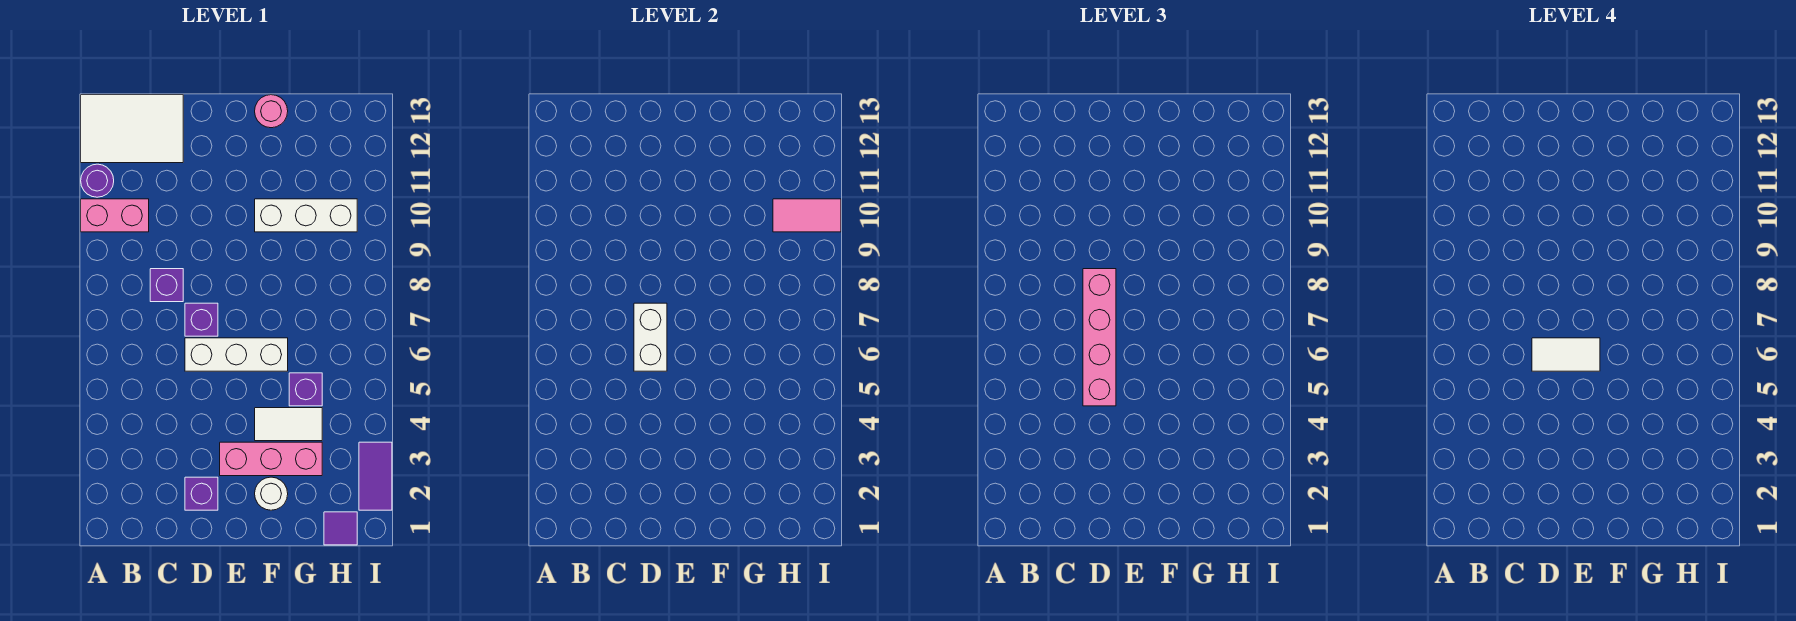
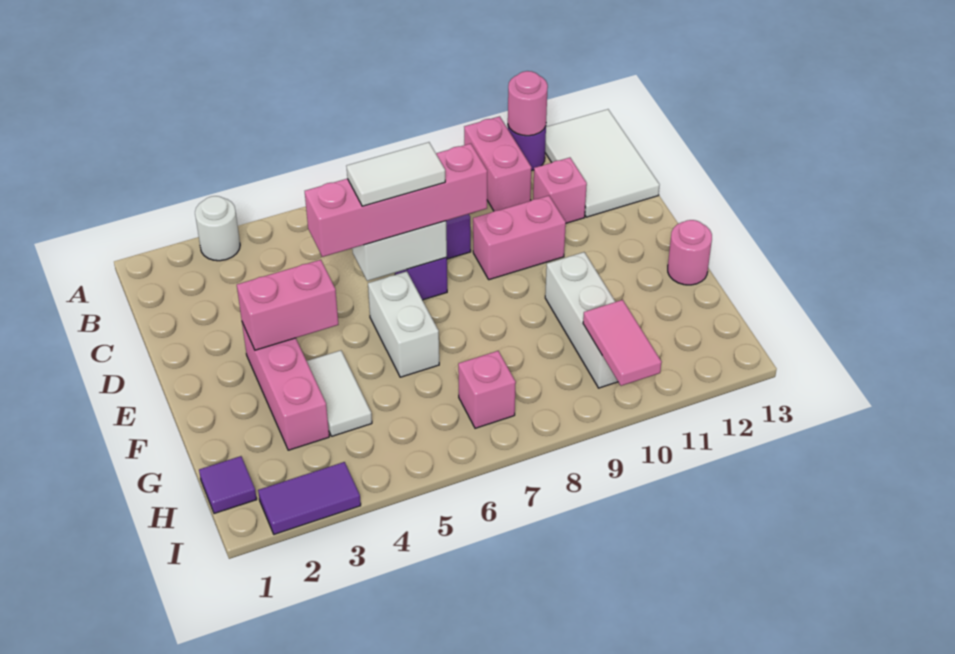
none -> pink round brick A11 level 2
none -> pink brick C11 level 1
purple brick D2 level 1 -> none
white brick D6:F6 level 1 -> white brick E6:F6 level 1
white tile D6:E6 level 4 -> white tile D6:D7 level 4
none -> pink brick D9:D10 level 1
none -> pink brick E3:E4 level 2
white round brick F2 level 1 -> white round brick A3 level 1
purple brick G5 level 1 -> none
none -> pink brick H7 level 1

